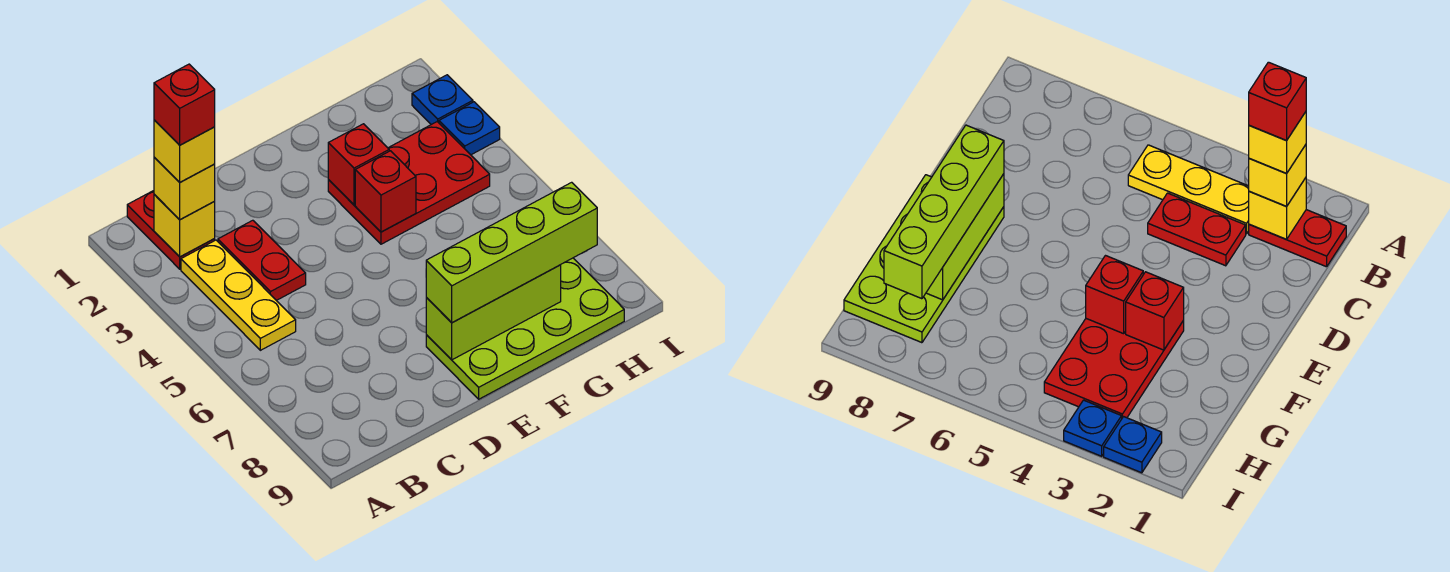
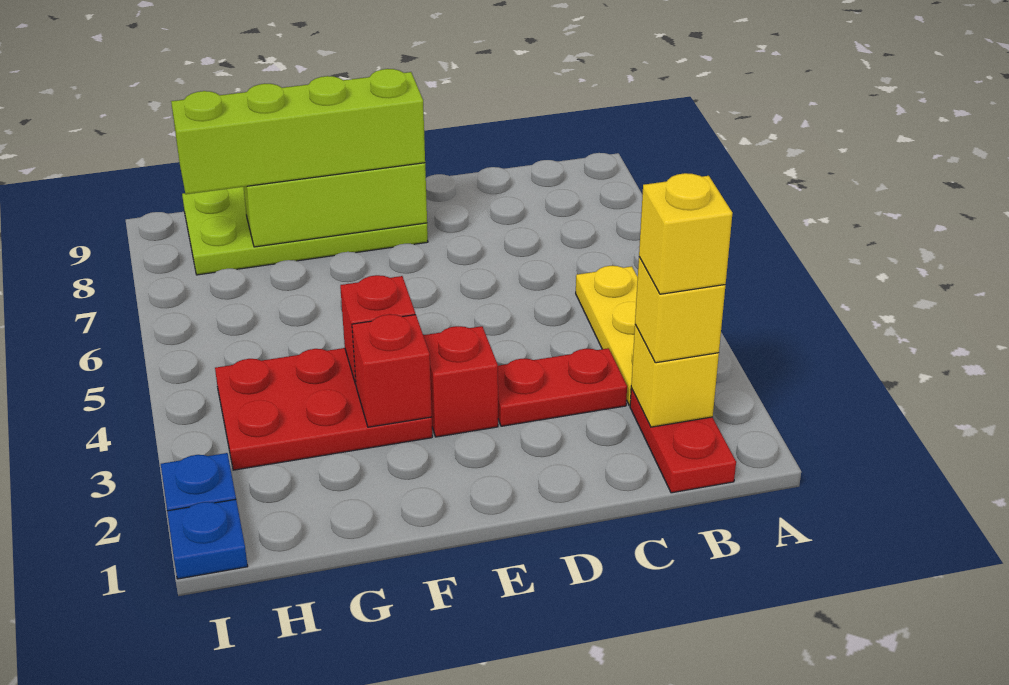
red brick B2 level 5 -> red brick E3 level 1
red plate C3:C4 level 1 -> red plate C3:D3 level 1
blue plate I3 level 1 -> blue plate I1 level 1

